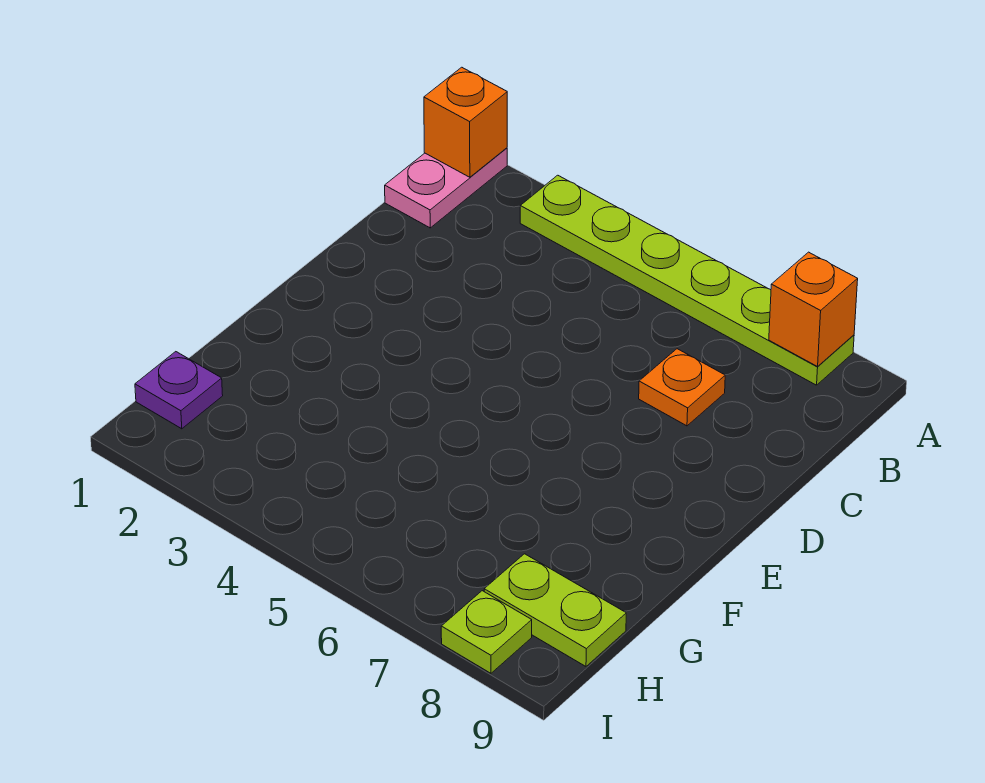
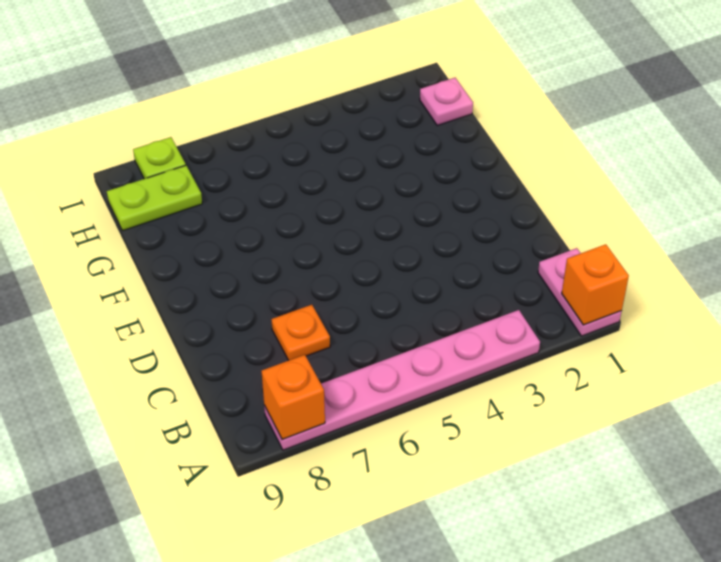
lime plate A3:A8 level 1 -> pink plate A3:A8 level 1
purple plate H1 level 1 -> pink plate H1 level 1

